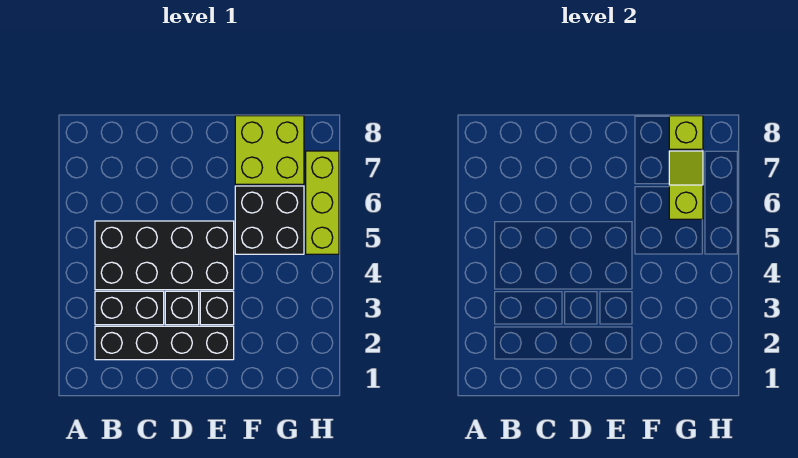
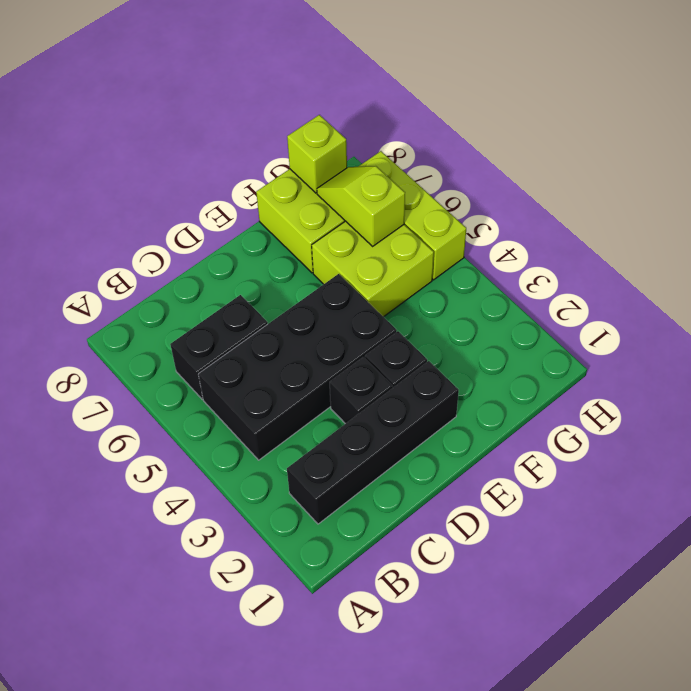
black brick B3:C3 level 1 -> black brick B6:C6 level 1
black brick F5:G6 level 1 -> lime brick F5:G6 level 1

